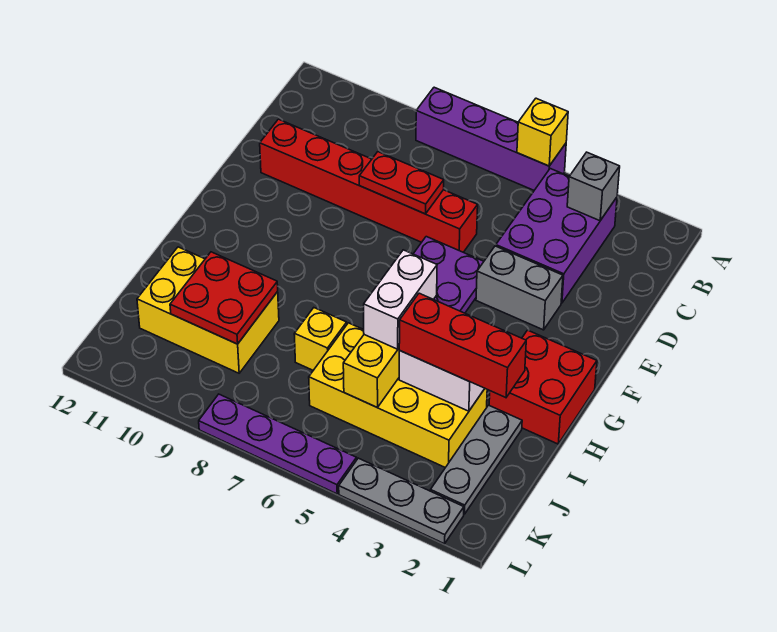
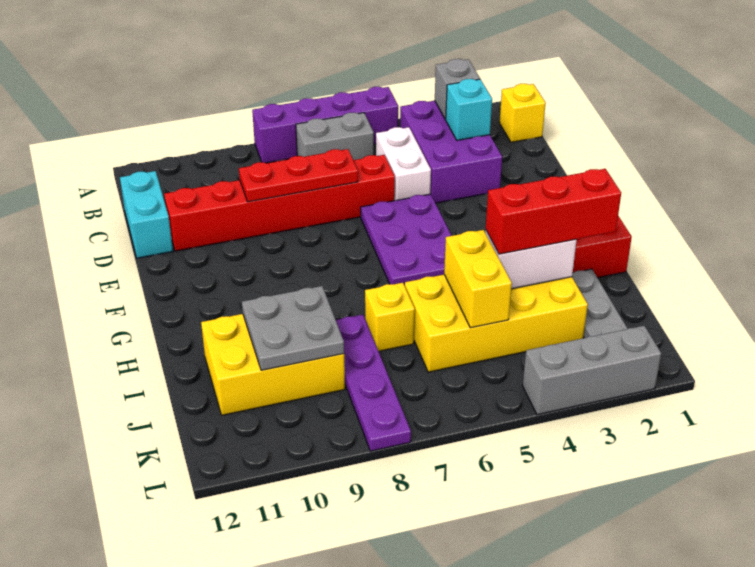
yellow brick A5 level 2 -> yellow brick B1 level 1
none -> cyan brick C3 level 2
none -> cyan brick C12:D12 level 1
red plate D7:D8 level 2 -> red plate D7:D9 level 2
grey brick E3:E4 level 1 -> grey brick B6:B7 level 1
white brick H5:I5 level 3 -> white brick C5:D5 level 1
red plate I9:J10 level 2 -> grey plate I9:J10 level 2
grey plate L2:L4 level 1 -> grey brick L2:L4 level 1
purple plate L5:L8 level 1 -> purple plate I8:L8 level 1

